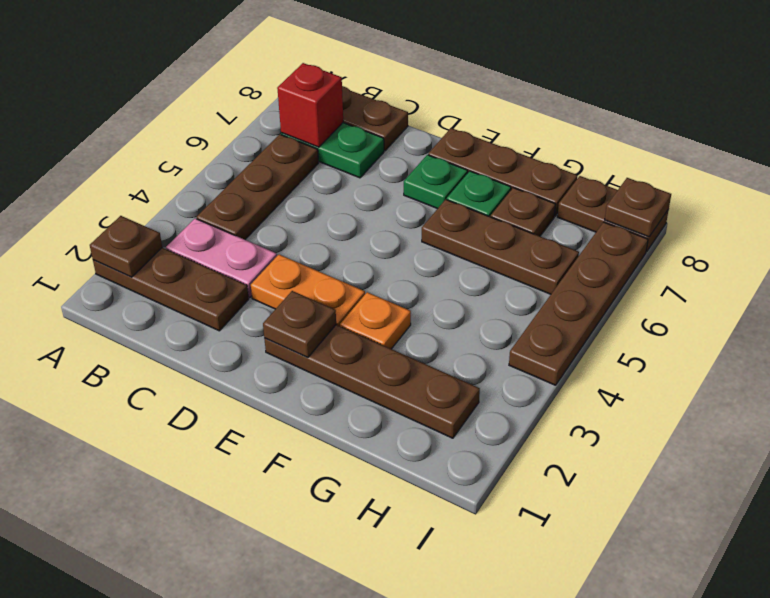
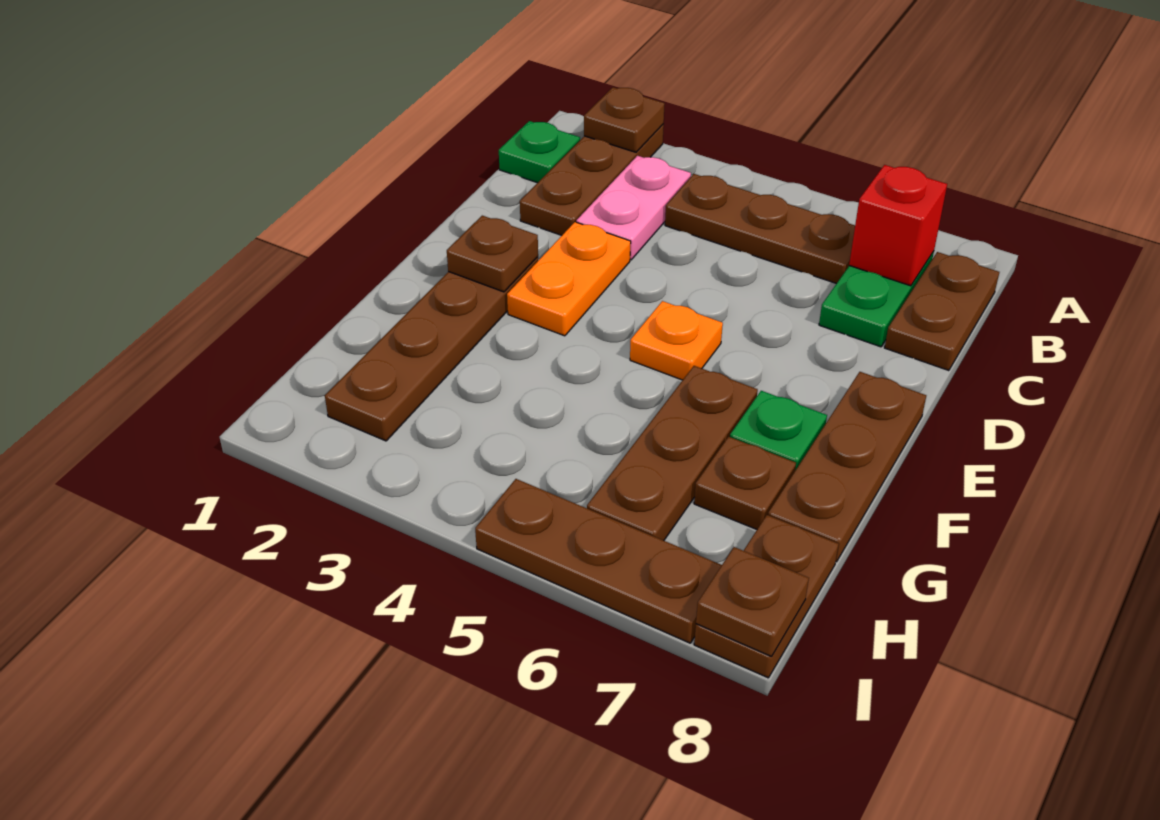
green plate E7 level 1 -> green plate B1 level 1
orange plate F3 level 1 -> orange plate E5 level 1
brown plate I4:I7 level 1 -> brown plate I5:I7 level 1

